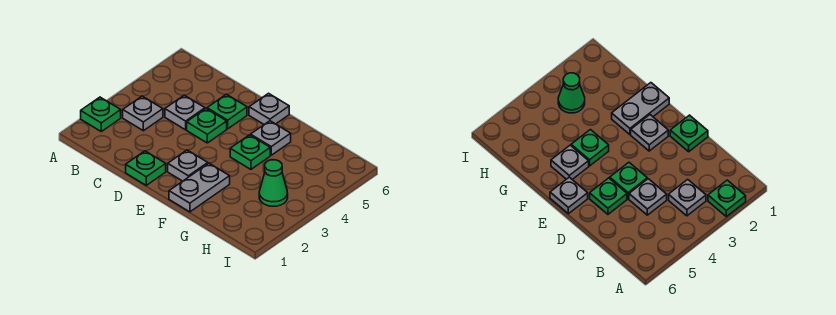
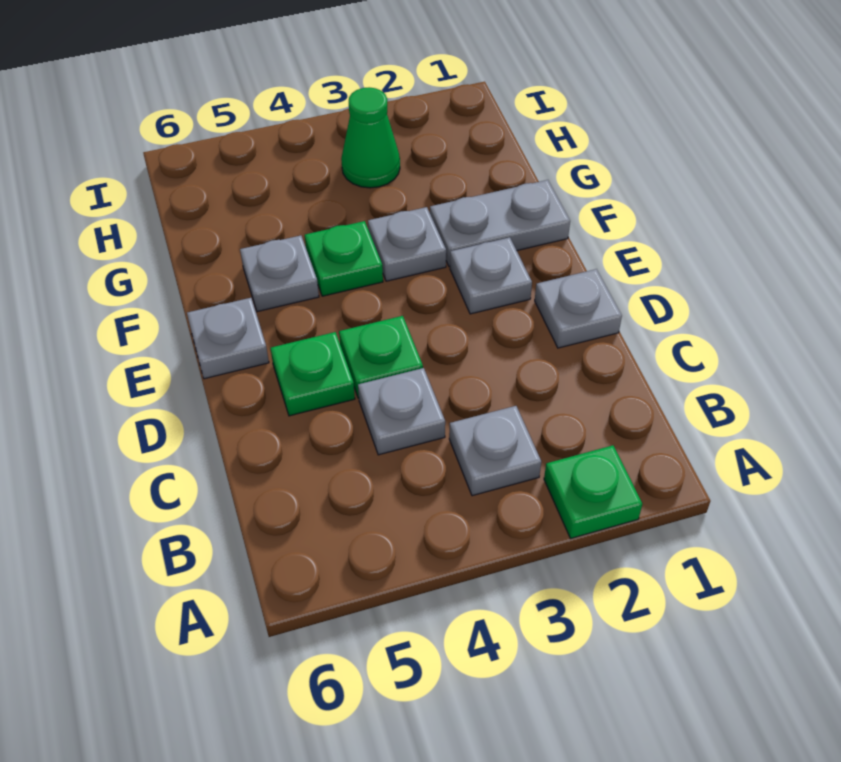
green plate D1 level 1 -> grey plate D1 level 1
none -> grey plate F3 level 1

